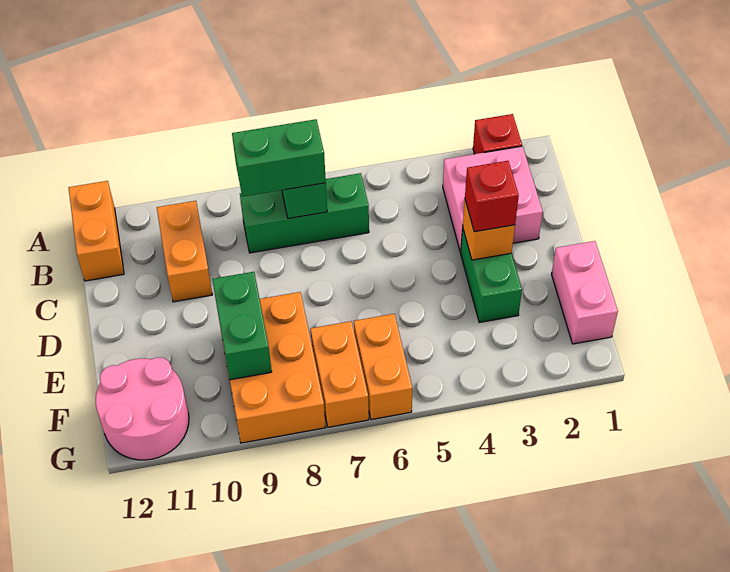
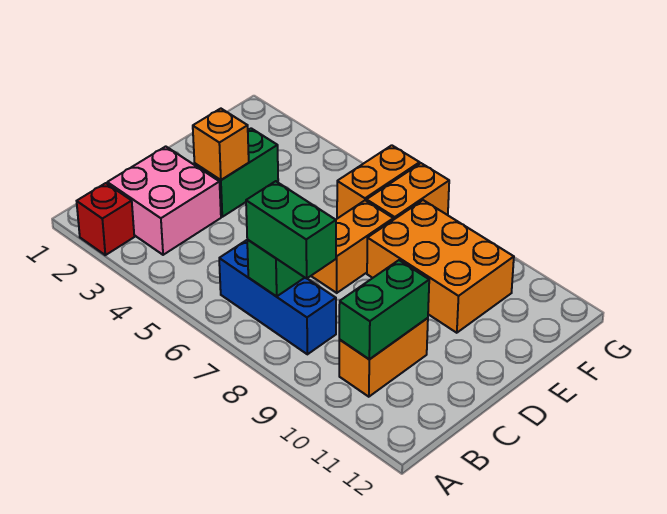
orange brick A12:B12 level 1 -> orange brick D7:E7 level 1
green brick B6:B8 level 1 -> blue brick B6:B8 level 1
red brick D3 level 3 -> none
pink brick E1:F1 level 1 -> none
orange brick E8:G9 level 1 -> orange brick E8:F10 level 1
green brick E9:F9 level 2 -> green brick B10:C10 level 2
pink round brick F11:G12 level 1 -> none

